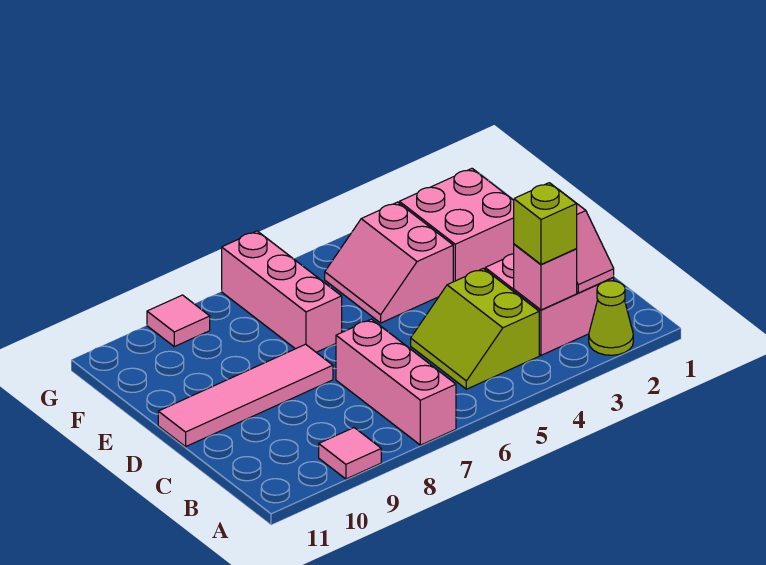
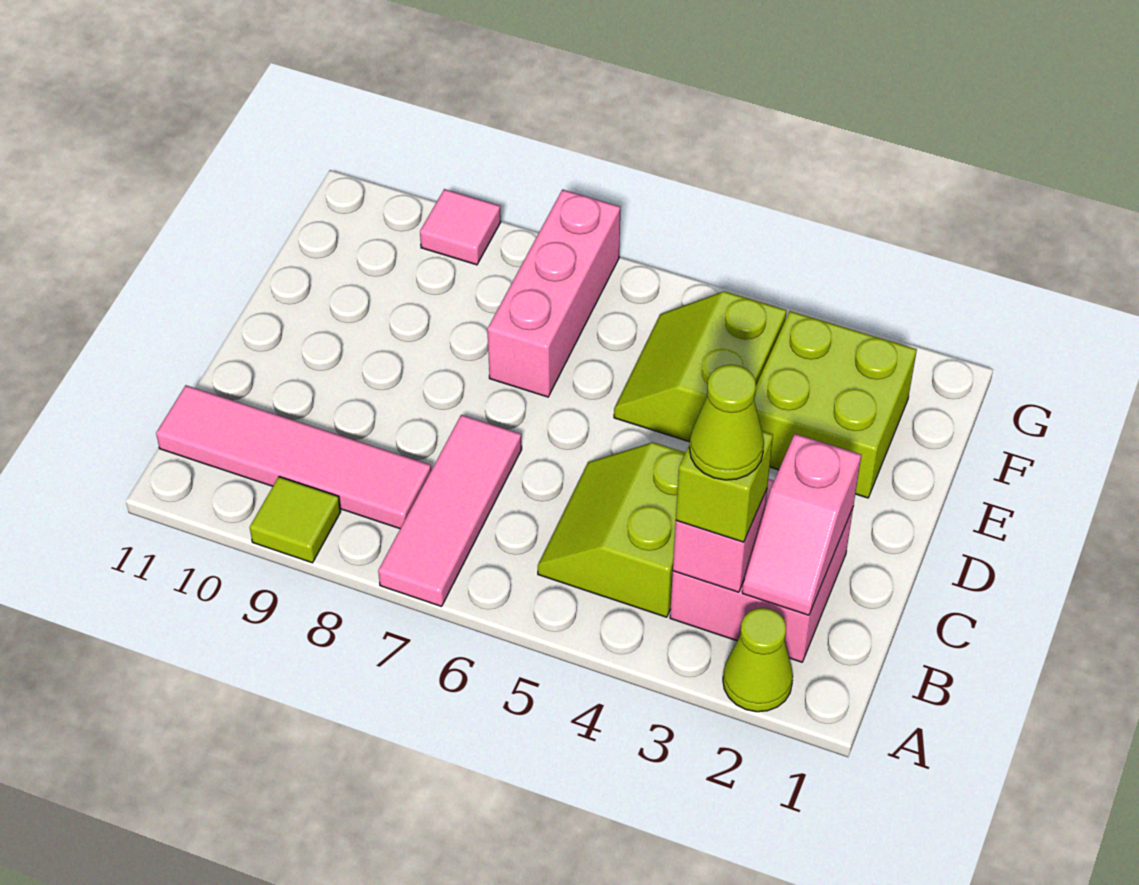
pink brick A7:C7 level 1 -> pink tile A7:C7 level 1
pink tile A9 level 1 -> lime tile A9 level 1
none -> lime cone B3 level 4
pink tile D8:D11 level 1 -> pink tile B8:B11 level 1
pink brick E2:F3 level 1 -> lime brick E2:F3 level 1
pink slope E4:F5 level 1 top 4 -> lime slope E4:F5 level 1 top 4

